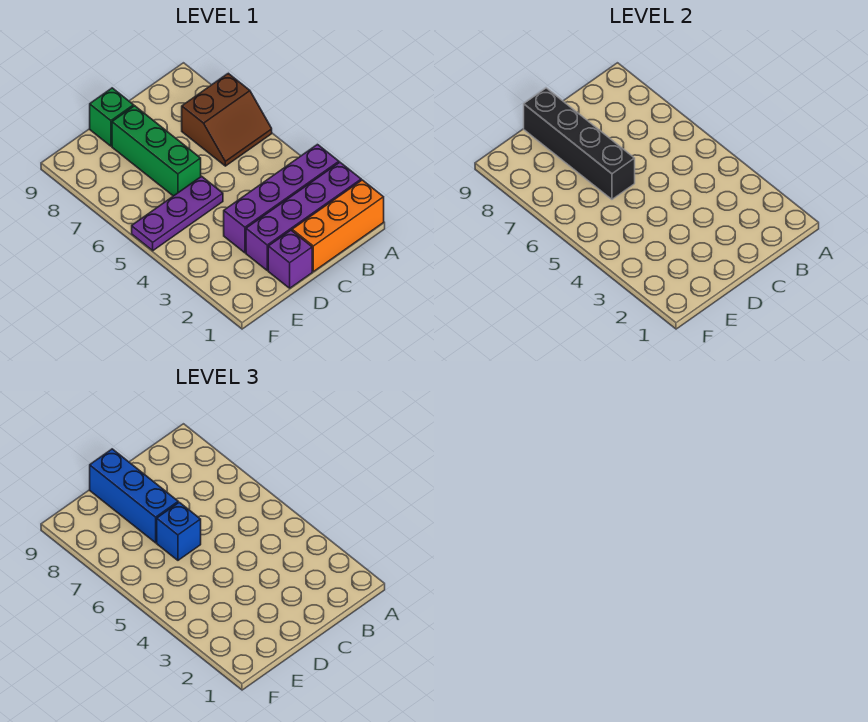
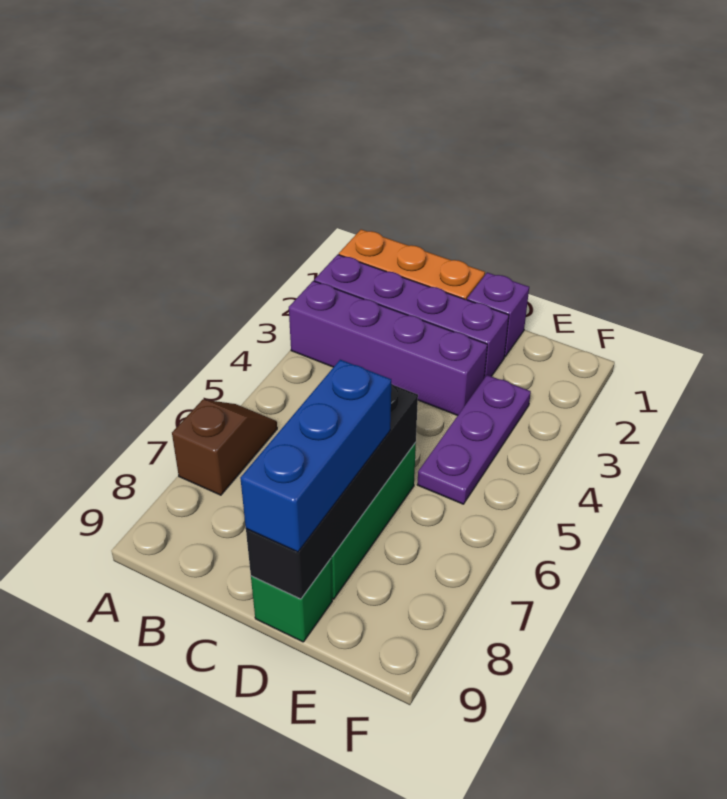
brown slope A6:B7 level 1 top 7 -> brown slope A6:A7 level 1 top 7
purple plate D5:F5 level 1 -> purple plate E3:E5 level 1
blue brick D6 level 3 -> none

